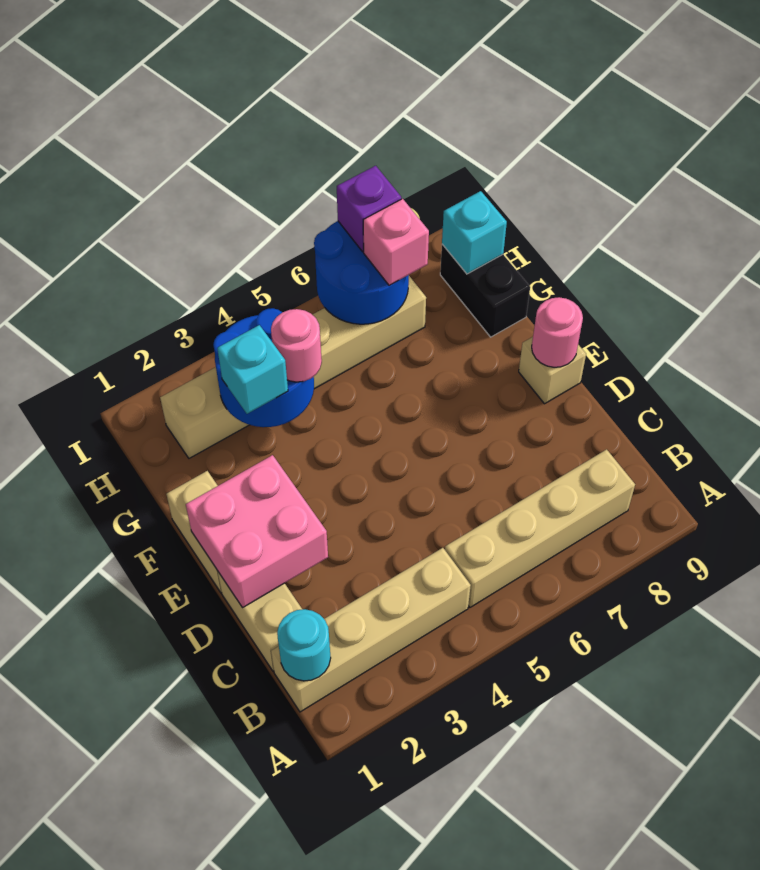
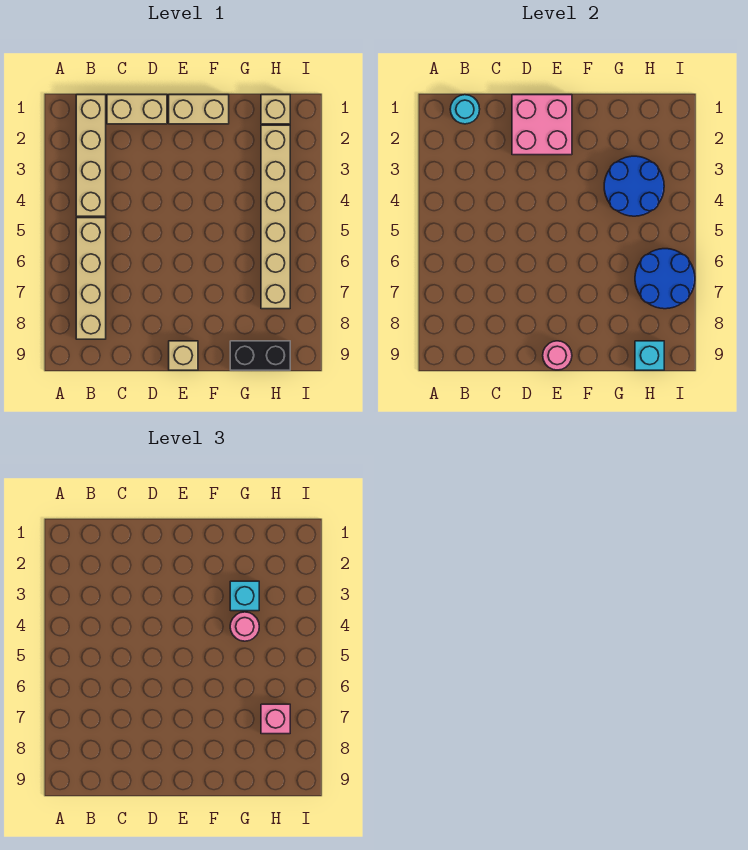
none -> tan brick H1 level 1
purple brick I7 level 3 -> none

